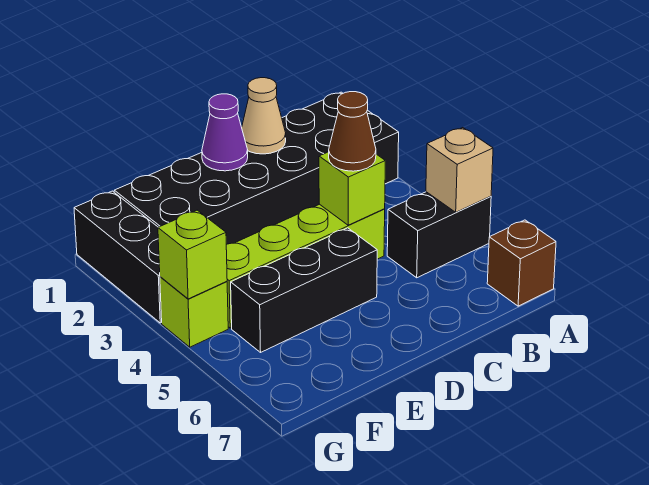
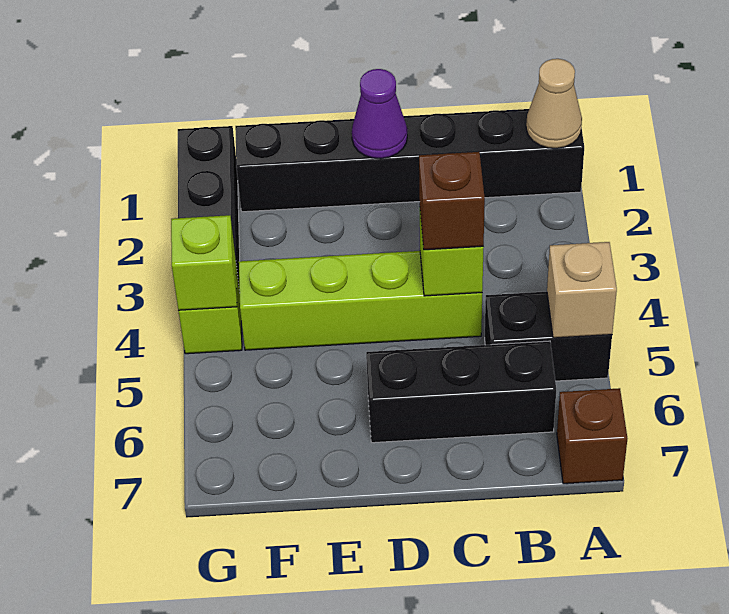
black brick A1:F2 level 1 -> black brick A1:F1 level 1
tan cone C1 level 2 -> tan cone A1 level 2
brown cone C4 level 3 -> brown brick C4 level 3
black brick D5:F5 level 1 -> black brick B6:D6 level 1

